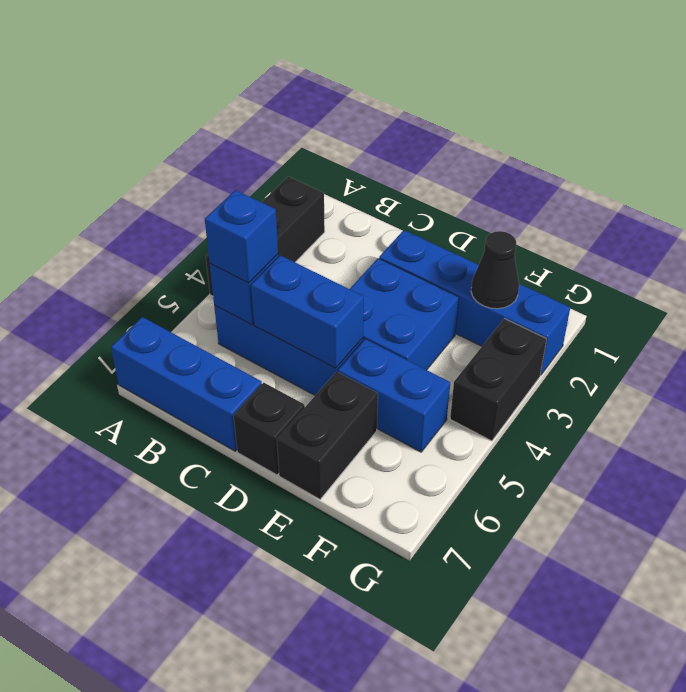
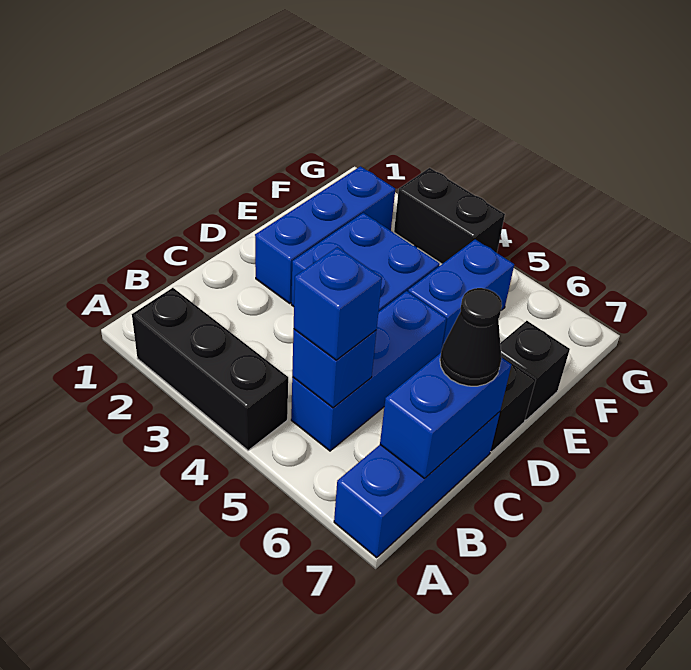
blue brick C5:D5 level 2 -> blue brick B7:C7 level 2
blue brick D2:G2 level 1 -> blue brick D2:F2 level 1
black brick E6:E7 level 1 -> black brick E7 level 1
black cone F2 level 2 -> black cone C7 level 3

